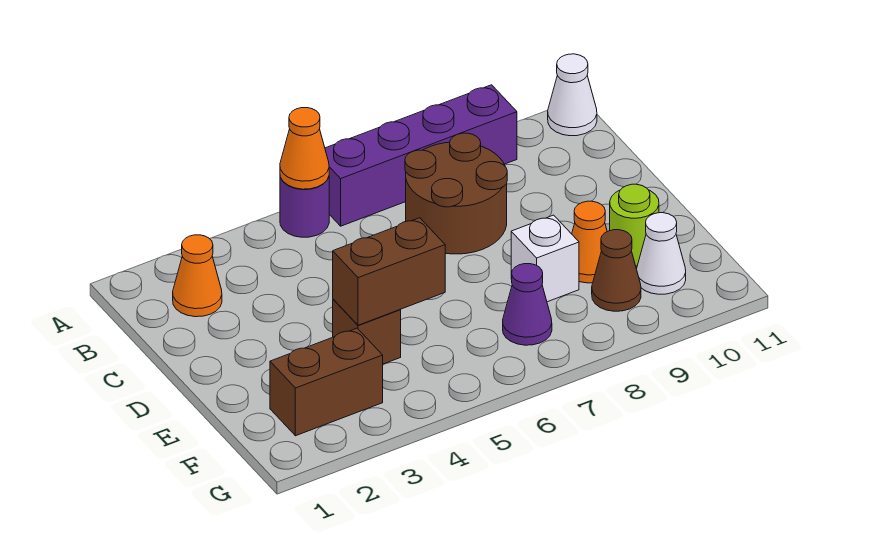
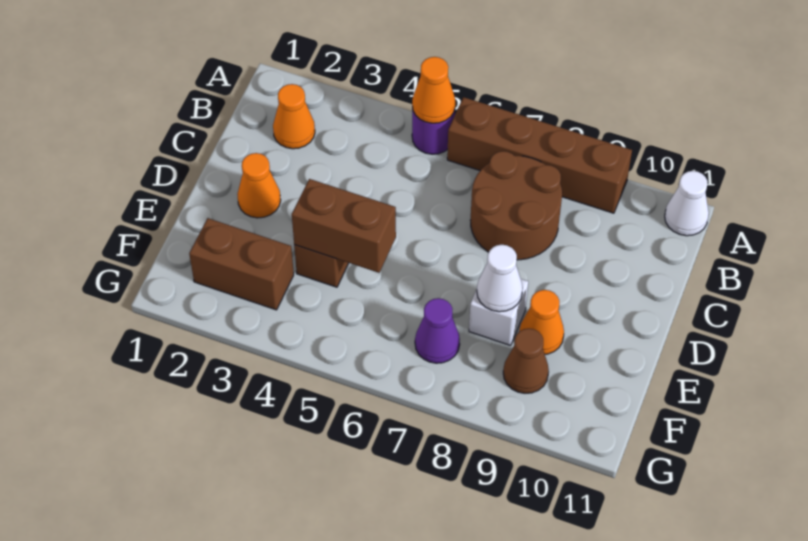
purple brick A6:A9 level 1 -> brown brick A6:A9 level 1
none -> orange cone D2 level 1
lime round brick E10 level 1 -> none
white cone F10 level 1 -> white cone E8 level 2

